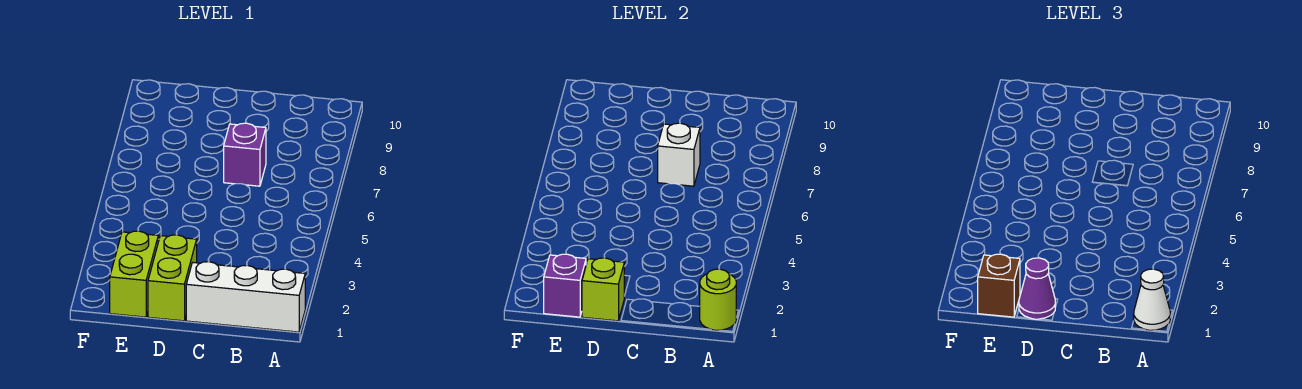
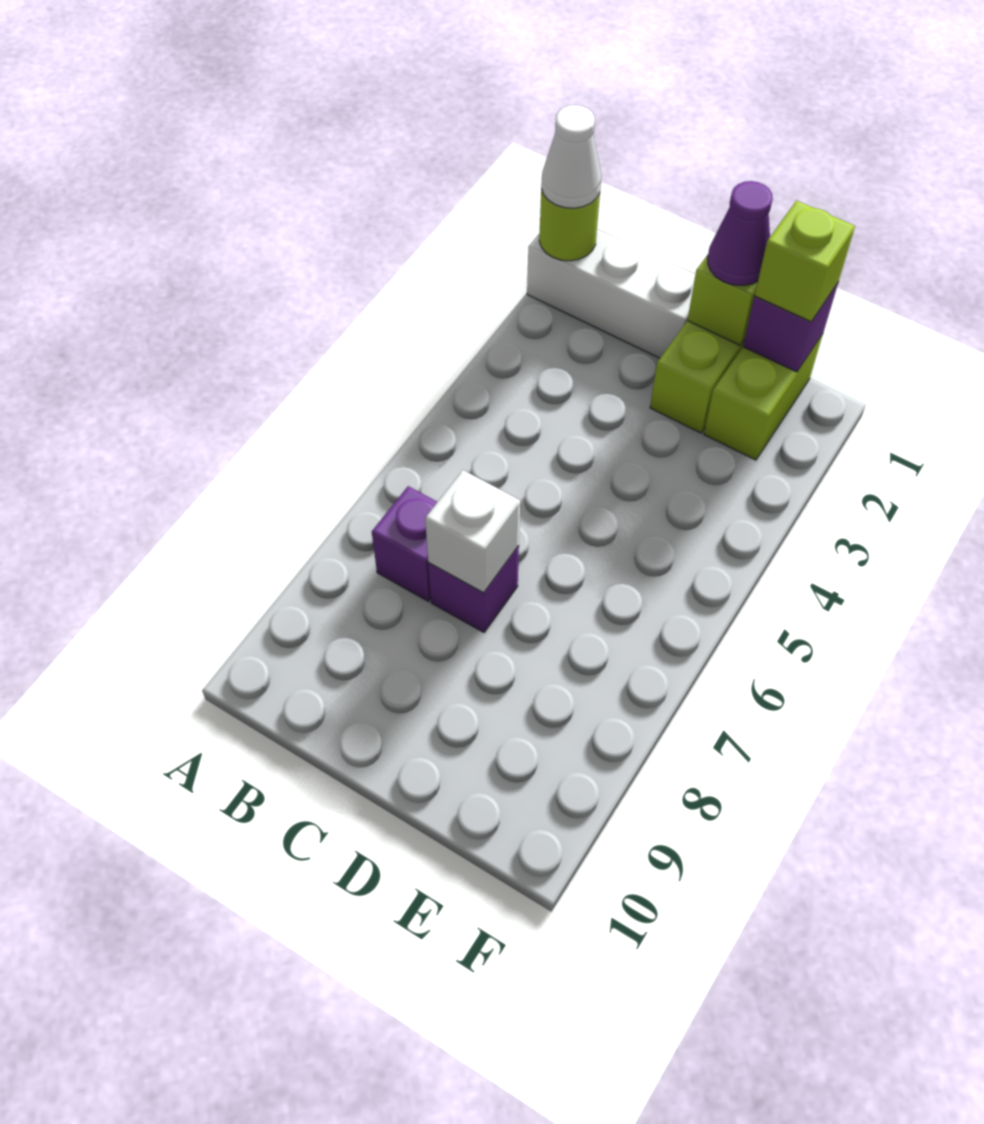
none -> purple brick B7 level 1
brown brick E1 level 3 -> lime brick E1 level 3

